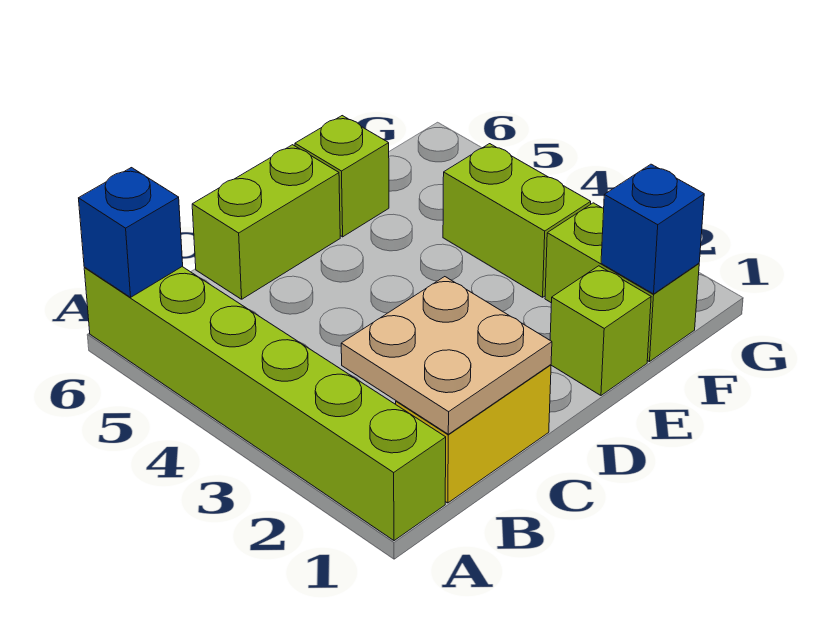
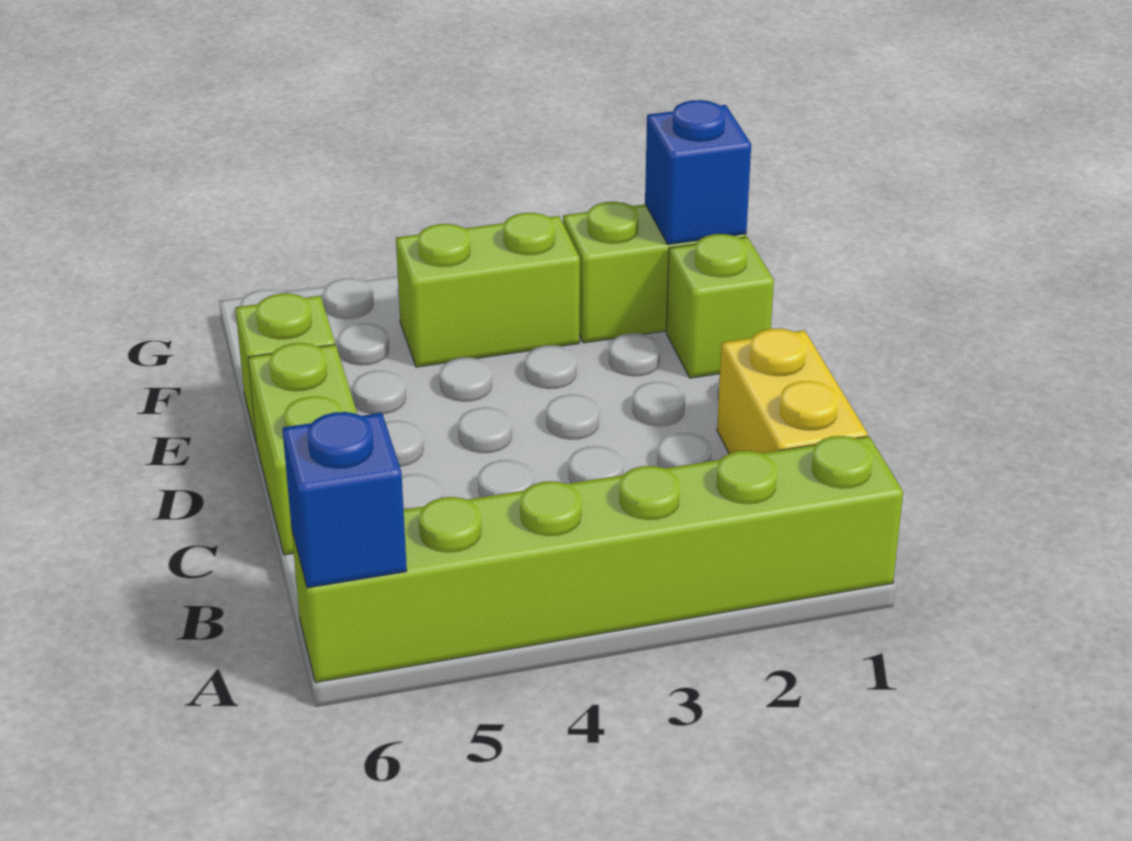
tan plate B1:C2 level 2 -> none

